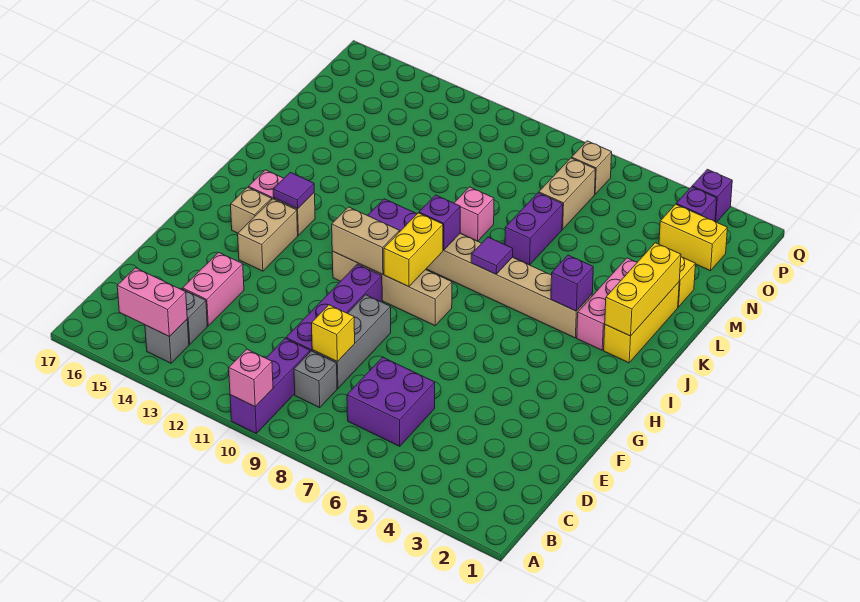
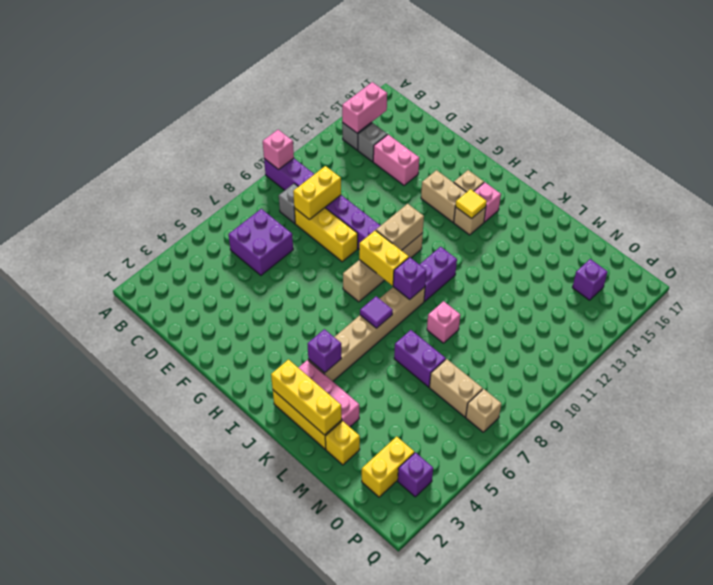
grey brick D9:F9 level 1 -> yellow brick D9:F9 level 1
yellow brick D9 level 2 -> yellow brick D9:D10 level 2
purple tile I14 level 2 -> yellow tile I14 level 2
purple brick Q3 level 1 -> purple brick O15 level 1

